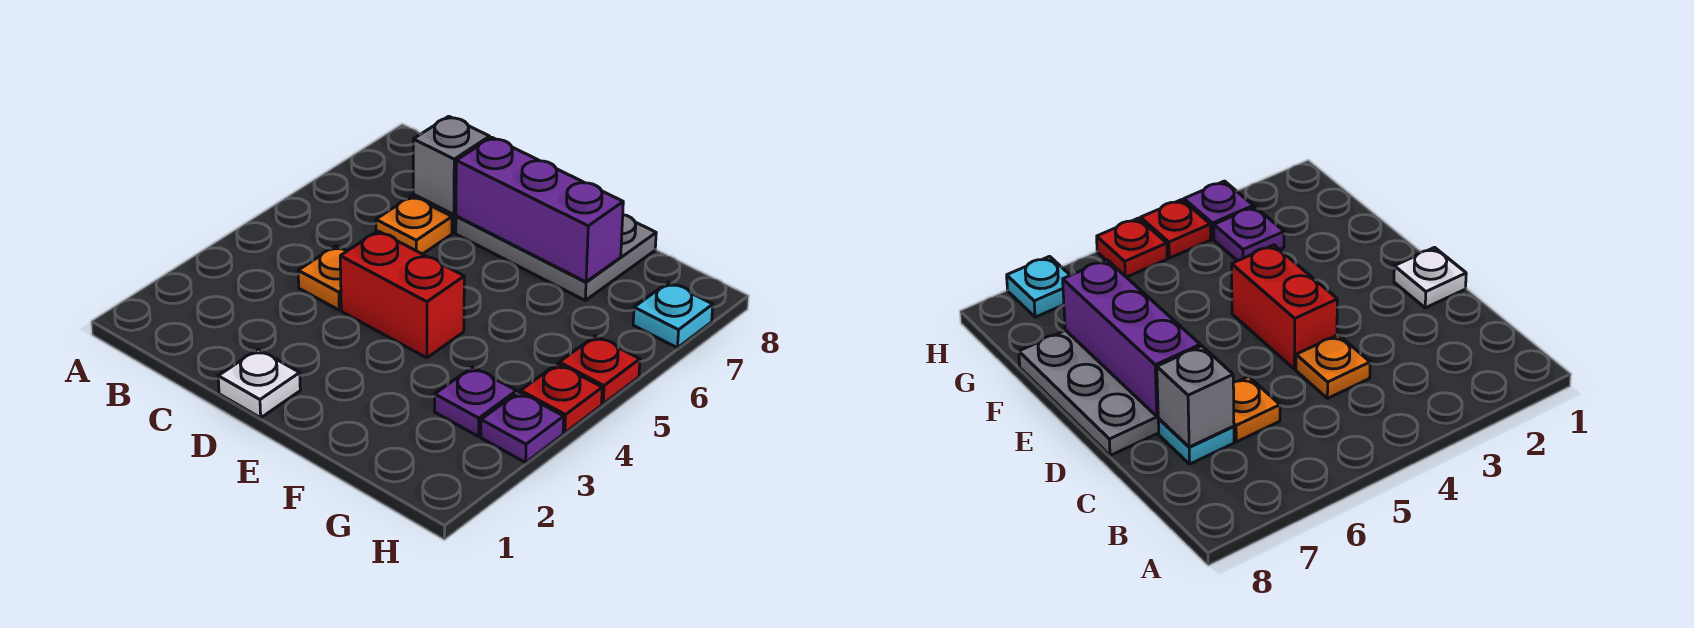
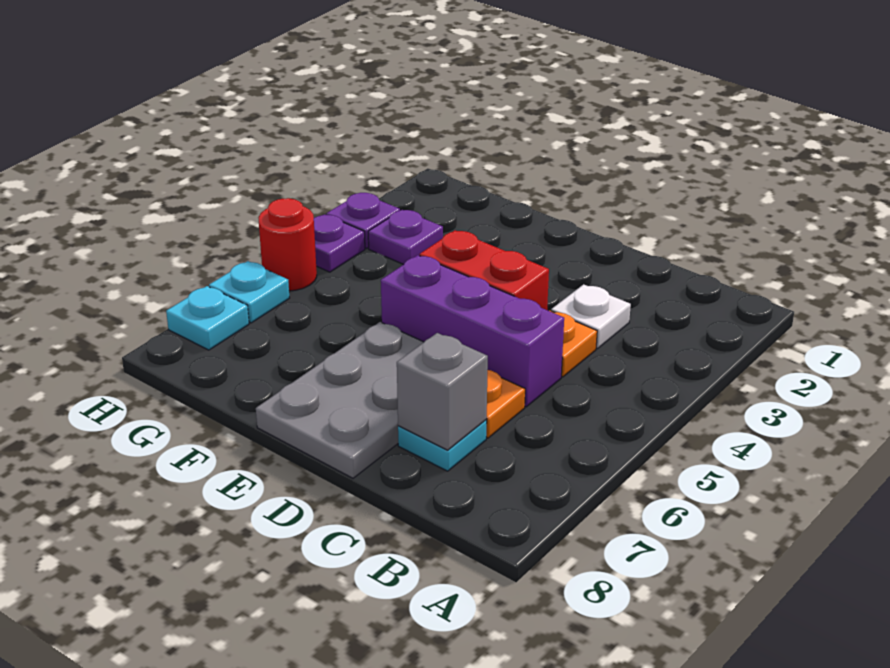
white plate D1 level 1 -> white plate C3 level 1
grey plate D7:F8 level 1 -> grey plate D6:E8 level 1
purple brick D7:F7 level 2 -> purple brick C5:E5 level 1
red plate H4 level 1 -> purple plate H4 level 1
red plate H5 level 1 -> red round brick H5 level 1
none -> cyan plate H6 level 1

